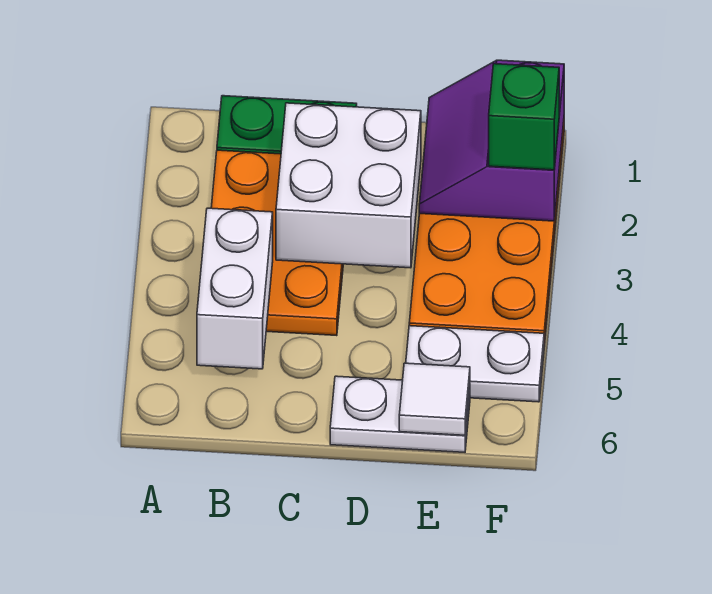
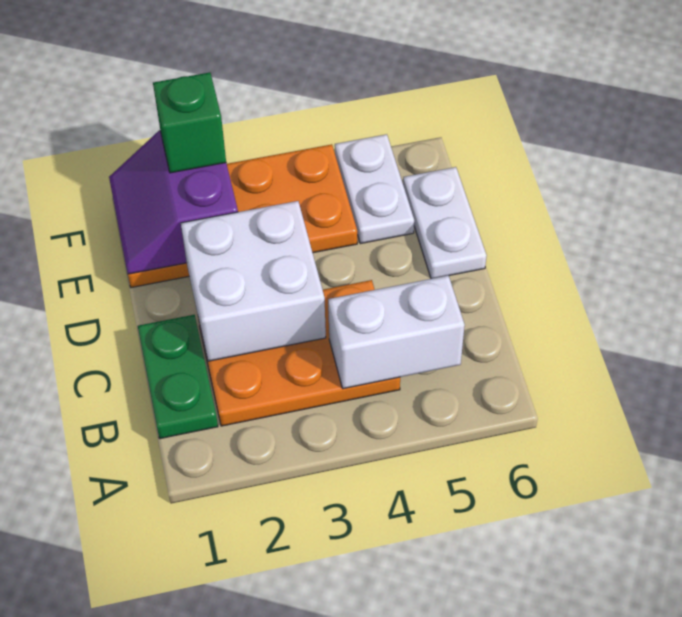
purple slope E1:F2 level 2 top F -> purple slope E1:F2 level 2 top 2
white tile E6 level 2 -> none

